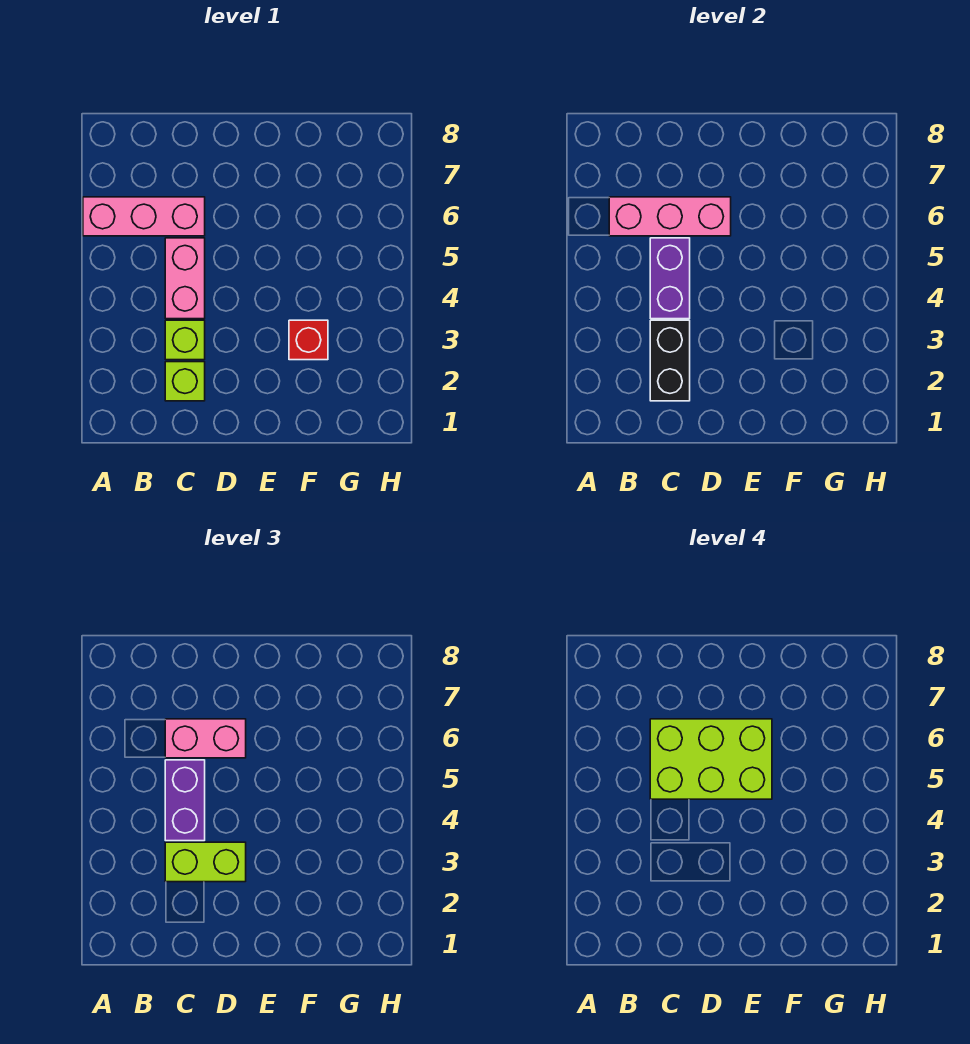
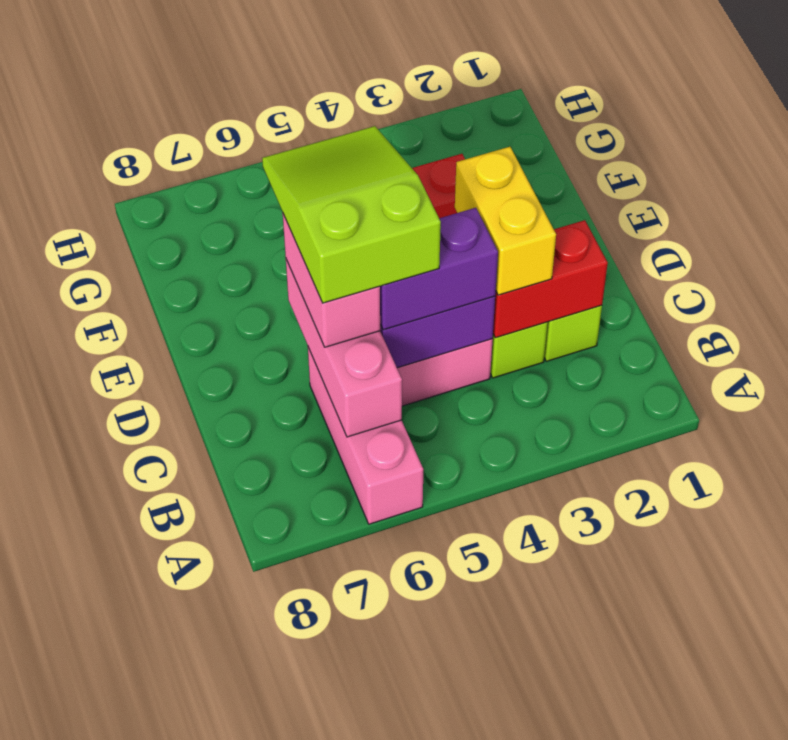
black brick C2:C3 level 2 -> red brick C2:C3 level 2
lime brick C3:D3 level 3 -> yellow brick C3:D3 level 3
lime brick C5:E6 level 4 -> lime slope C5:E6 level 4 top C

